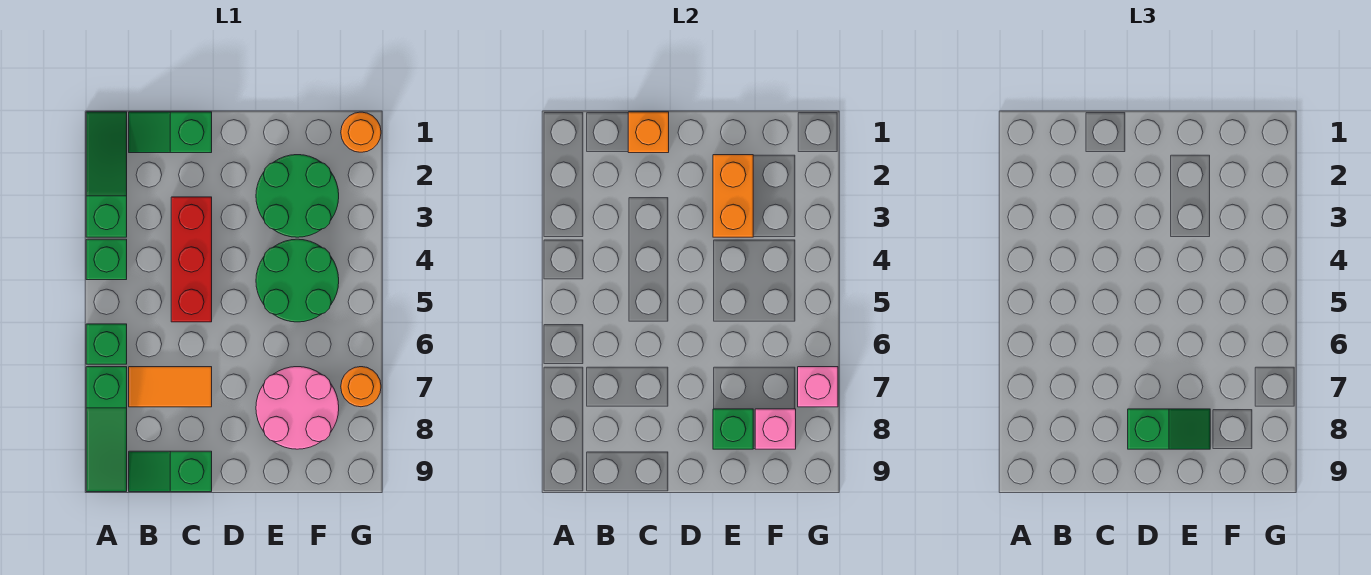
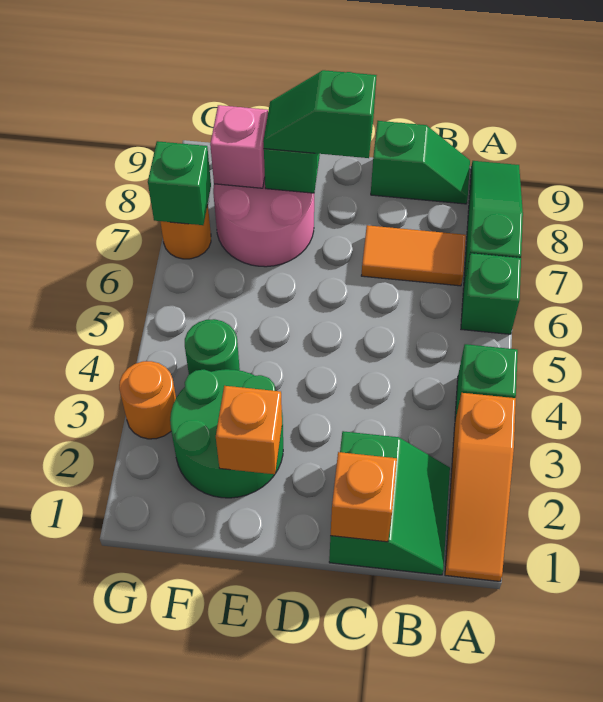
green slope A1:A3 level 1 top 3 -> orange slope A1:A3 level 1 top 3
green slope B1:C1 level 1 top C -> green slope B1:C2 level 1 top C
red brick C3:C5 level 1 -> none
orange brick E2:E3 level 2 -> orange brick E2 level 2
green round brick E4:F5 level 1 -> green round brick F4 level 1
orange round brick G1 level 1 -> orange round brick G3 level 1
pink brick G7 level 2 -> green brick G7 level 2

